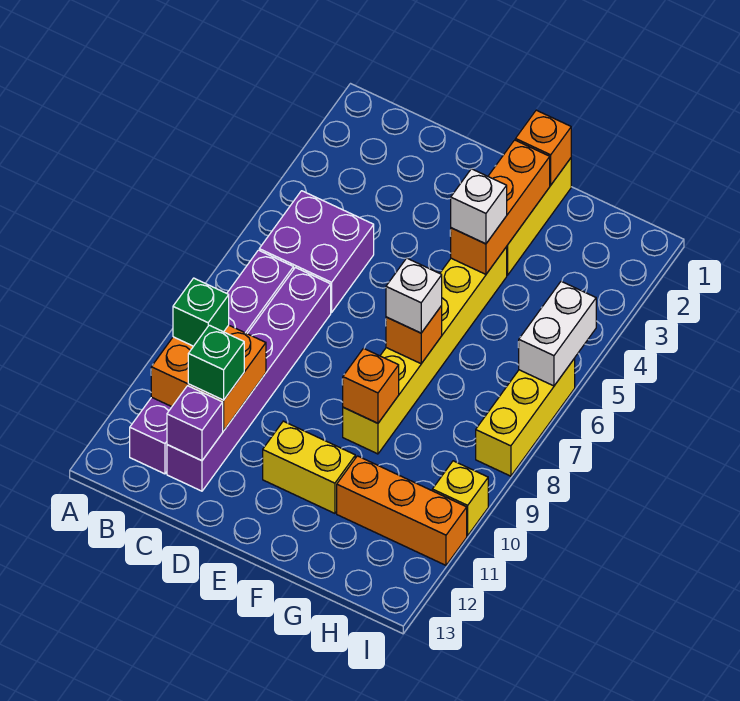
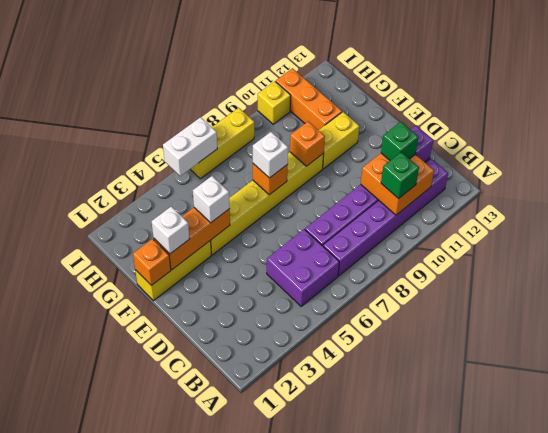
yellow brick E11:F11 level 1 -> yellow brick F10:F11 level 1
none -> white brick F2 level 3

